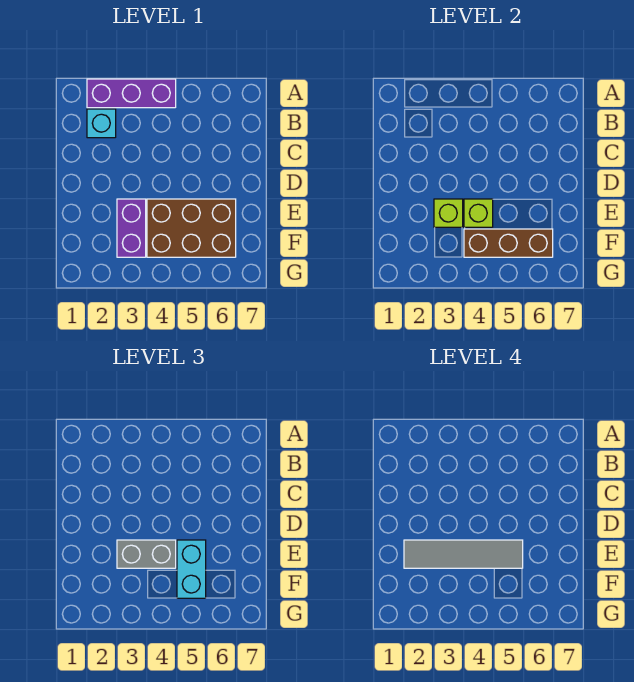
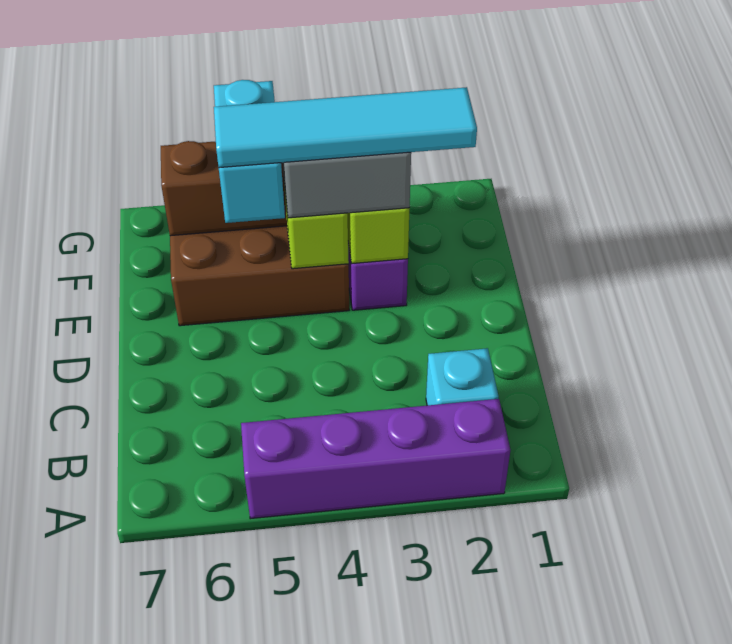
purple brick A2:A4 level 1 -> purple brick A2:A5 level 1
grey tile E2:E5 level 4 -> cyan tile E2:E5 level 4

